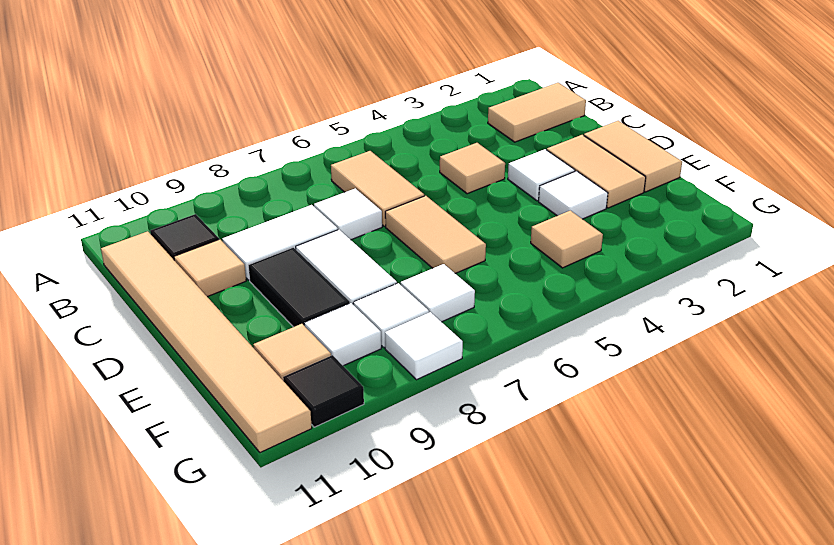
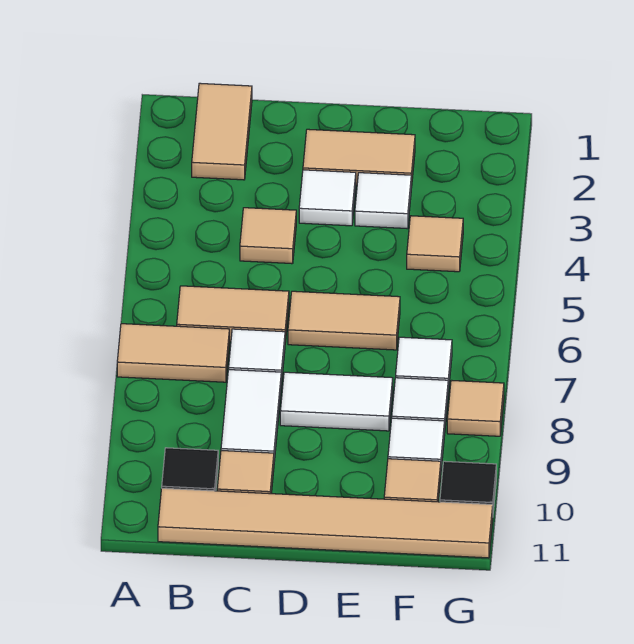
tan tile D1:E1 level 1 -> tan tile A7:B7 level 1
black tile D9:E9 level 1 -> none
white tile G8 level 1 -> tan tile G8 level 1

